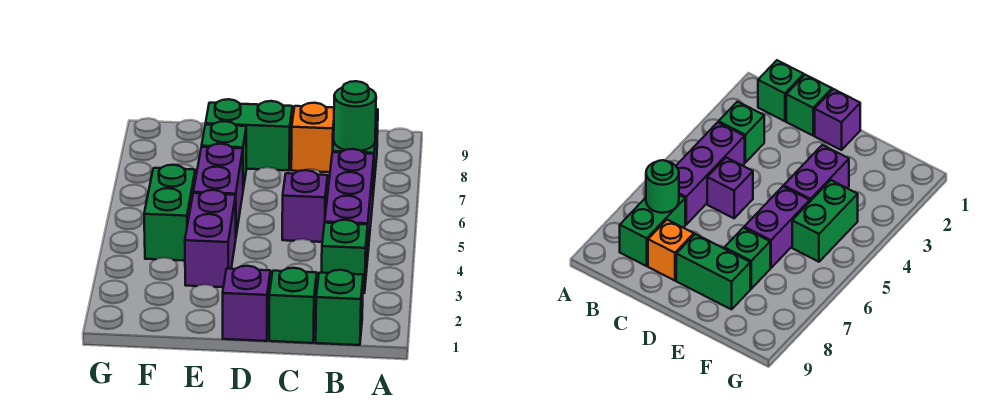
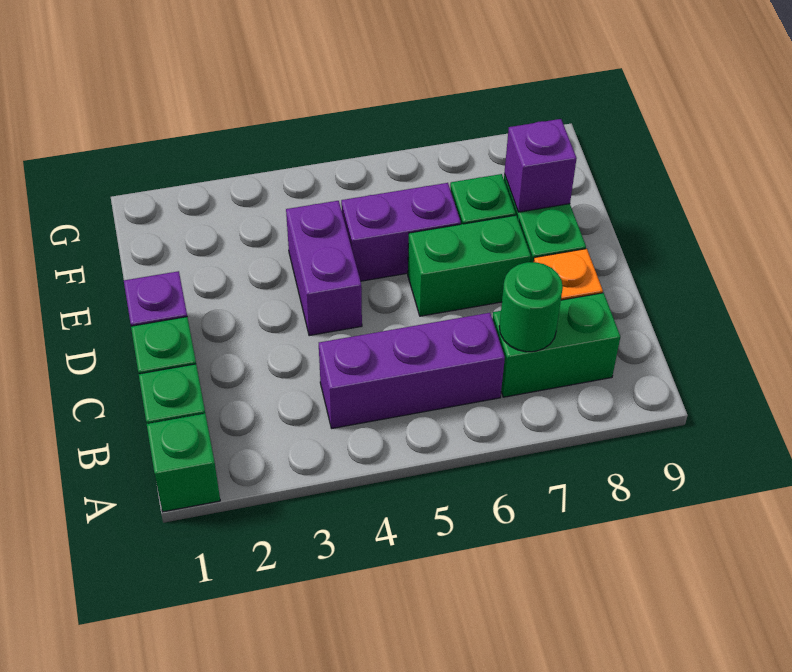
green brick B3 level 1 -> green brick A1 level 1
purple brick C5 level 1 -> purple brick E8 level 2
purple brick E3:E4 level 1 -> purple brick D4:E4 level 1
green brick F4:F5 level 1 -> green brick D6:D7 level 1

